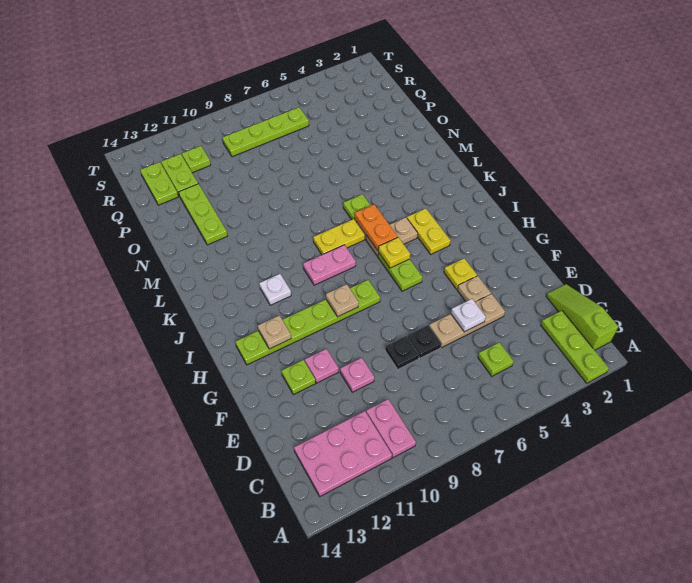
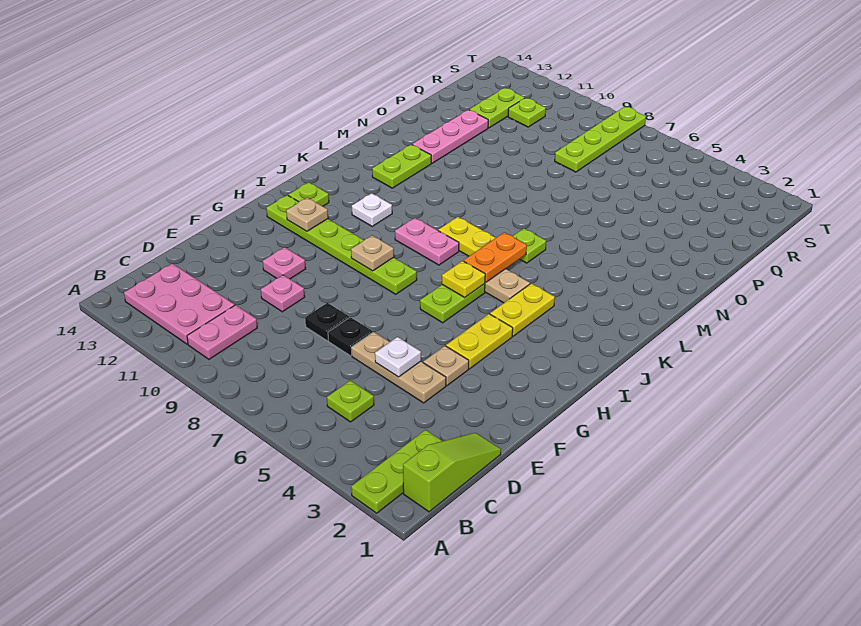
lime plate F12 level 1 -> lime plate I13 level 1
yellow plate G4 level 1 -> yellow plate G4:H4 level 1
lime plate N12:P12 level 1 -> pink plate N12:P12 level 1
lime plate Q13:R13 level 1 -> lime plate L12:M12 level 1
lime plate R6:R9 level 1 -> lime plate Q8:T8 level 1

